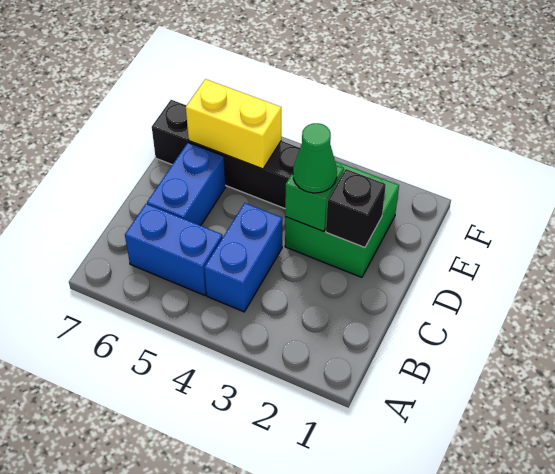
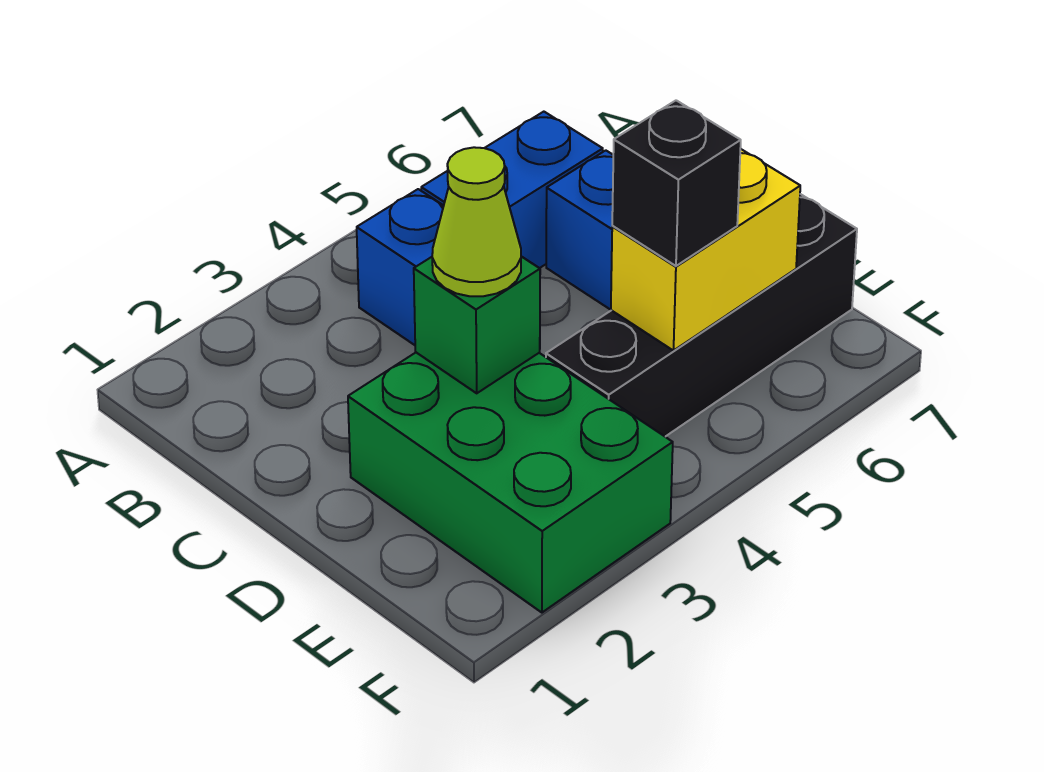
green brick D2:E3 level 1 -> green brick D2:F3 level 1
black brick D2 level 2 -> black brick E5 level 3
green cone D3 level 3 -> lime cone D3 level 3

